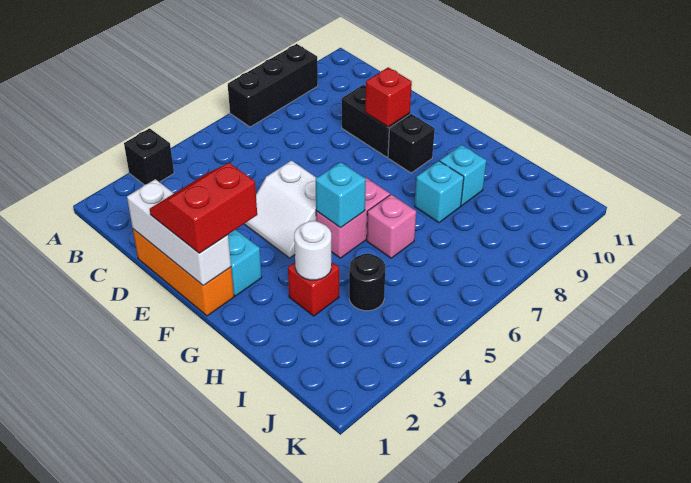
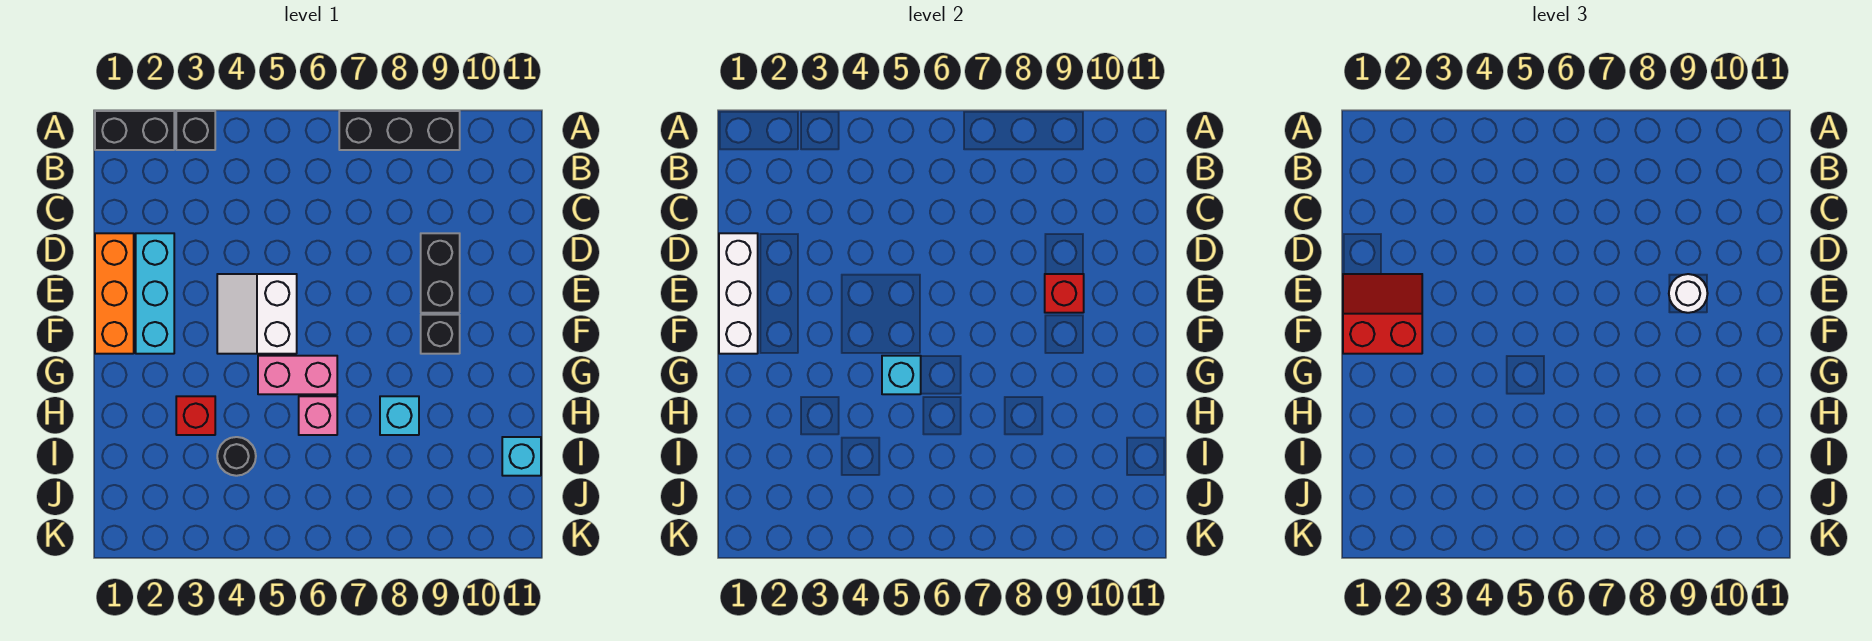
none -> black brick A1:A2 level 1
white round brick H3 level 2 -> white round brick E9 level 3
cyan brick H9 level 1 -> cyan brick I11 level 1

